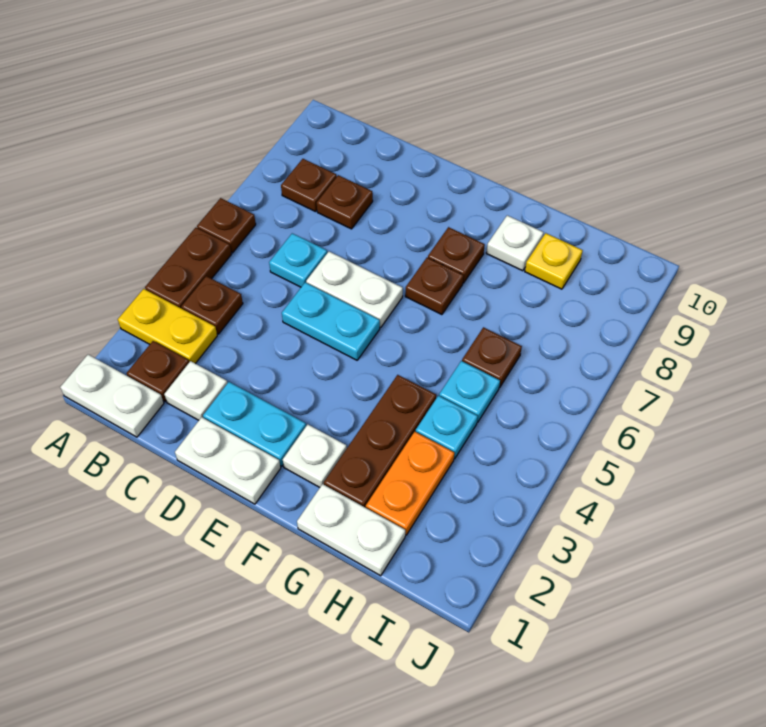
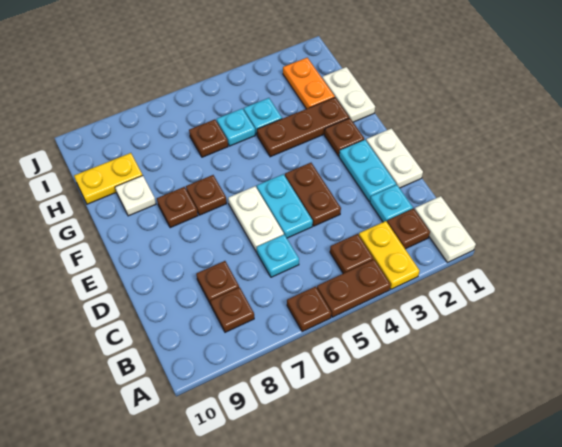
white plate C2 level 1 -> cyan plate C2 level 1
none -> brown plate D4:E4 level 1
white plate F2 level 1 -> brown plate F2 level 1
orange plate H2:H3 level 1 -> orange plate H2:I2 level 1
yellow plate H9 level 1 -> yellow plate H9:H10 level 1

